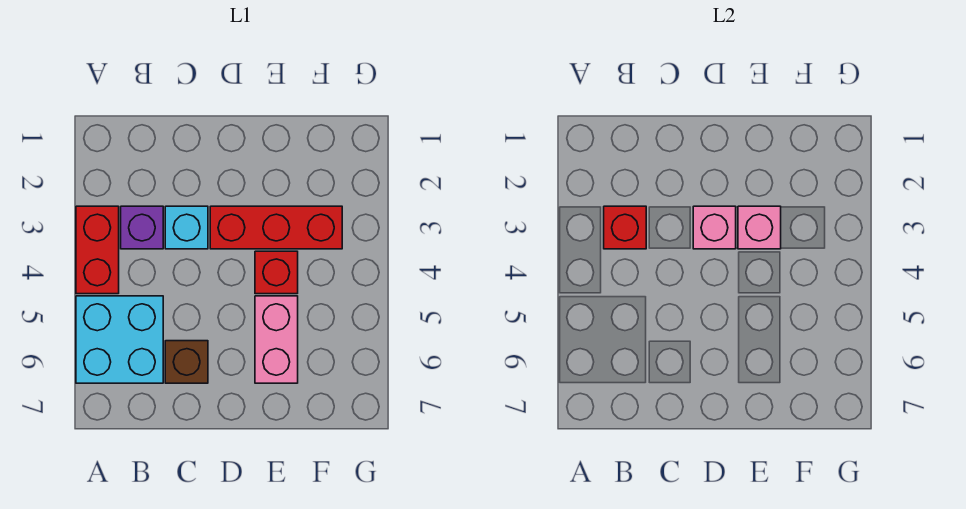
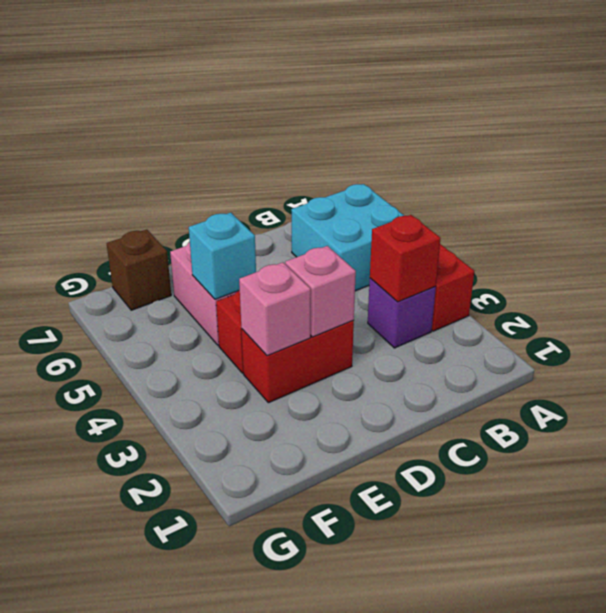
cyan brick C3 level 1 -> cyan brick E5 level 2
brown brick C6 level 1 -> brown brick F7 level 1
red brick D3:F3 level 1 -> red brick D3:E3 level 1

